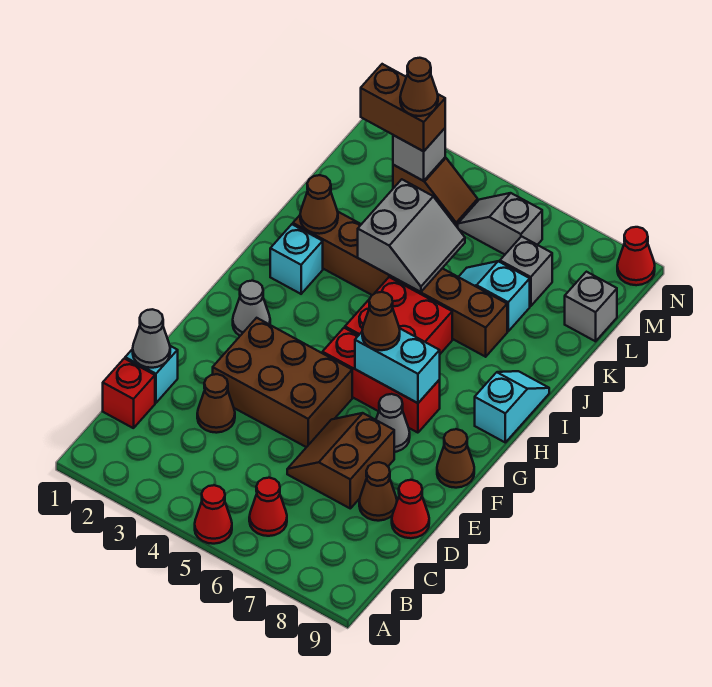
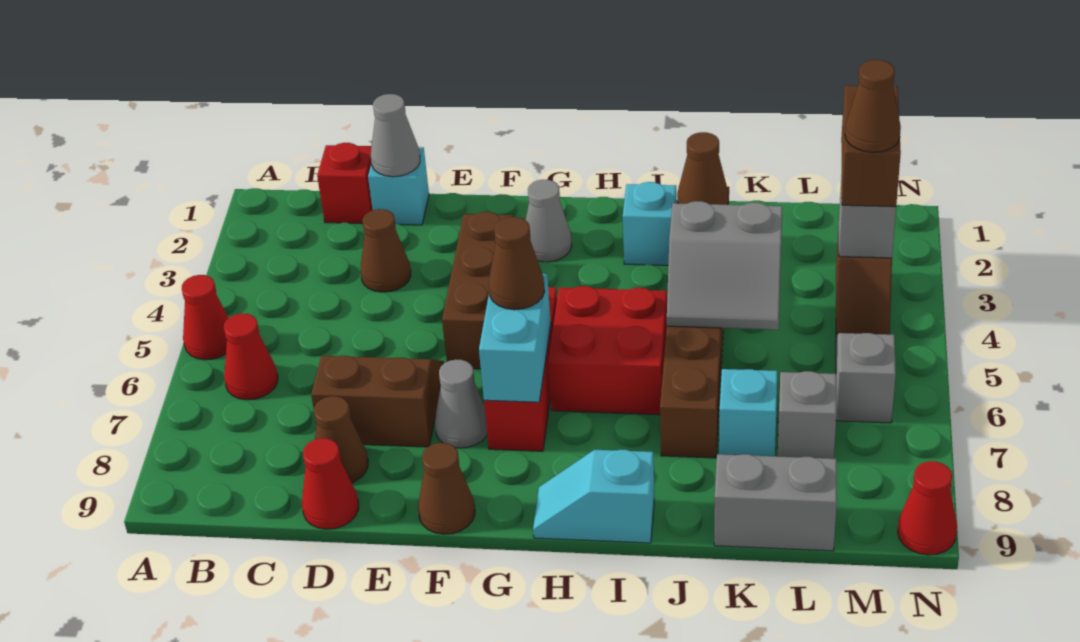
brown brick E3:F5 level 1 -> brown brick F3:F5 level 1
cyan slope H9:I9 level 1 top H -> cyan slope H9:I9 level 1 top I
grey brick L9 level 1 -> grey brick K9:L9 level 1

